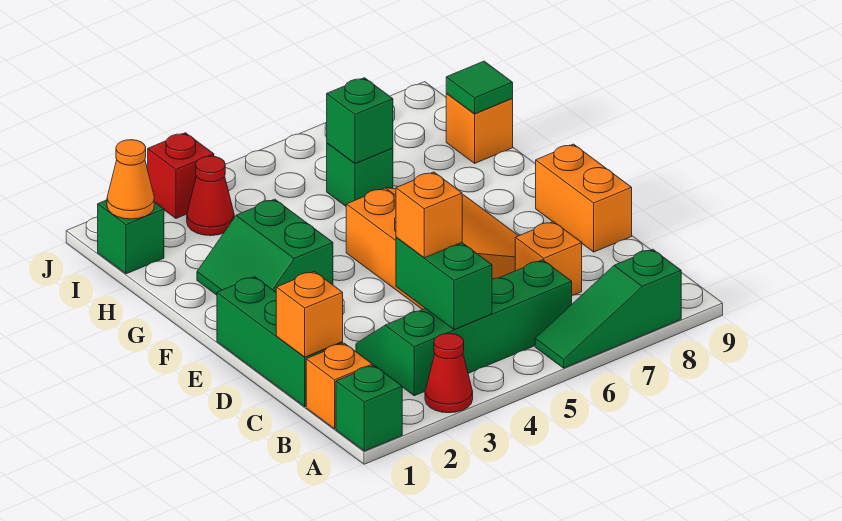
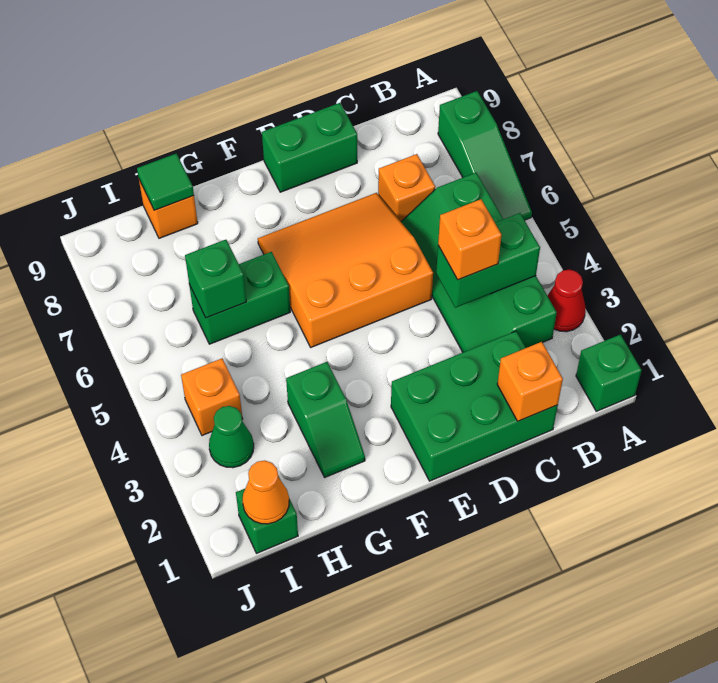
orange brick B1 level 1 -> orange brick I4 level 1
green brick C1:E1 level 1 -> green brick C1:E2 level 1
orange brick D9:E9 level 1 -> green brick D9:E9 level 1
green slope F2:G3 level 1 top 3 -> green slope G2:G3 level 1 top 3
green brick H6 level 1 -> green brick G6:H6 level 1
red cone I3 level 1 -> green cone I3 level 1
red brick J3 level 1 -> none

